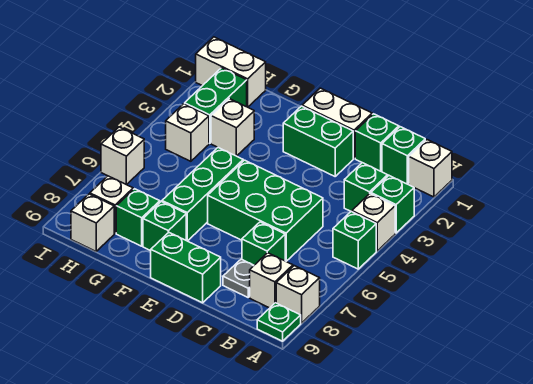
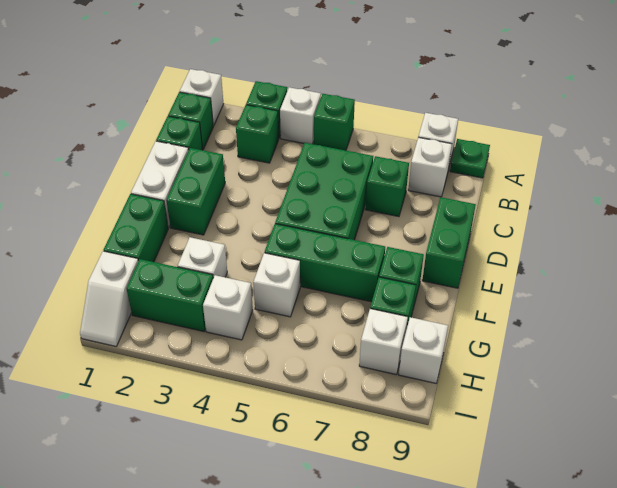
grey plate C8 level 1 -> none
none -> green brick F1:G1 level 1
white brick H1:I1 level 1 -> white slope H1:I1 level 1 top H
white brick I6 level 1 -> white brick G5 level 1

